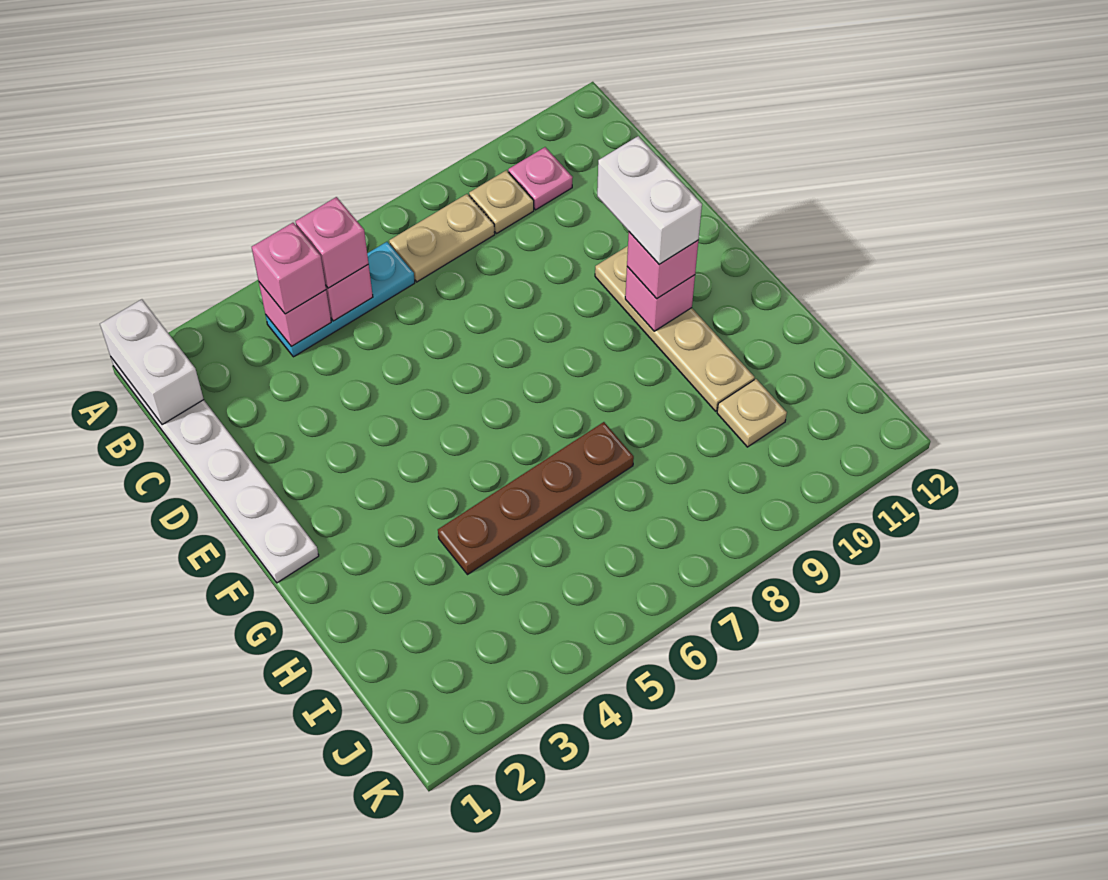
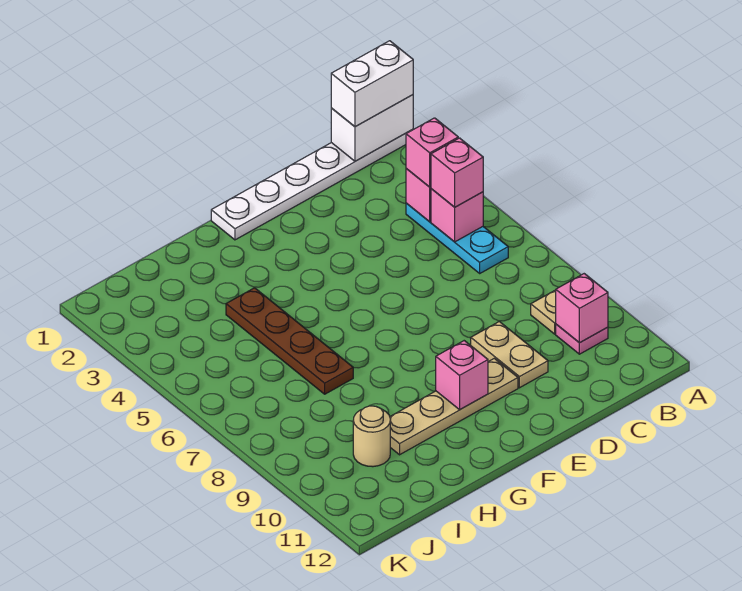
tan plate B7:B8 level 1 -> tan plate D9:D10 level 1
white brick E10:F10 level 4 -> white brick A1:B1 level 3
pink brick F10 level 3 -> pink brick B10 level 2
tan plate I10 level 1 -> tan round brick I10 level 1

